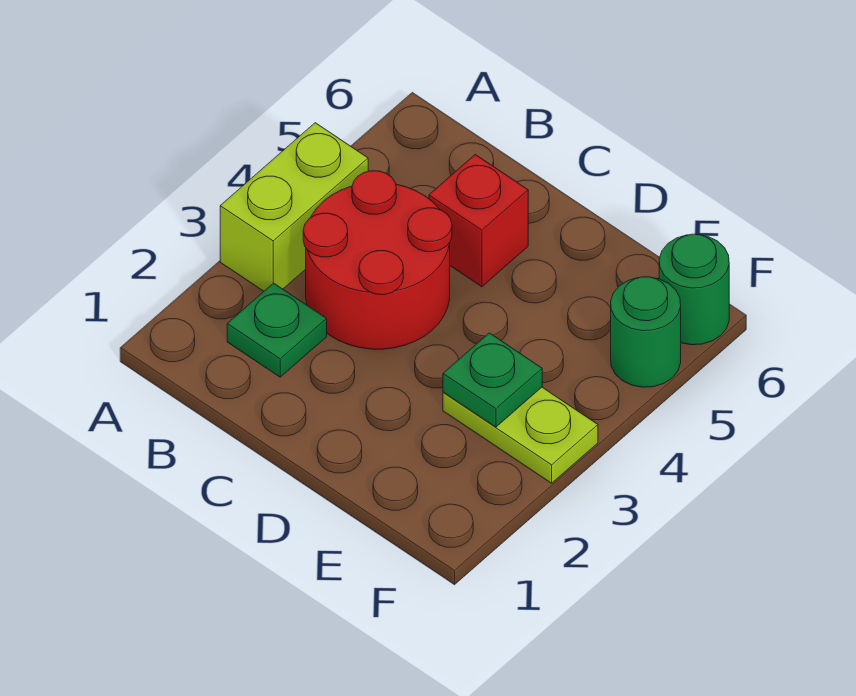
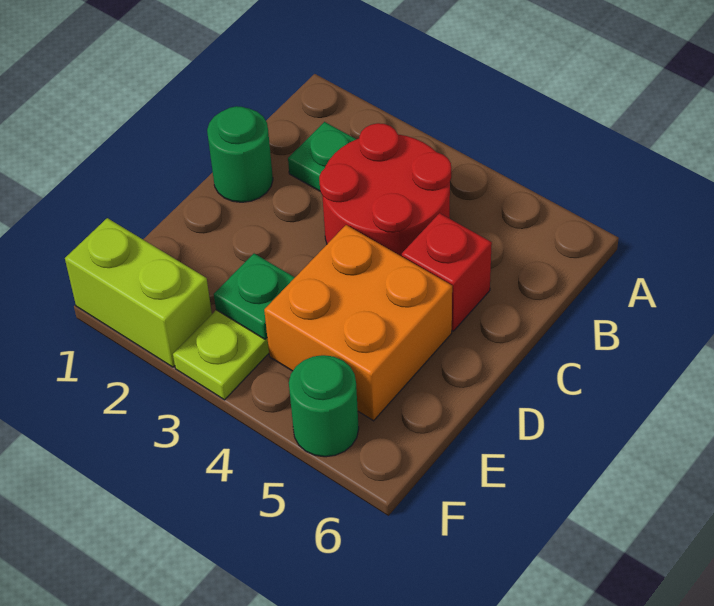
lime brick A3:A4 level 1 -> lime brick F1:F2 level 1
none -> orange brick D4:E5 level 1
green round brick F6 level 1 -> green round brick C1 level 1

